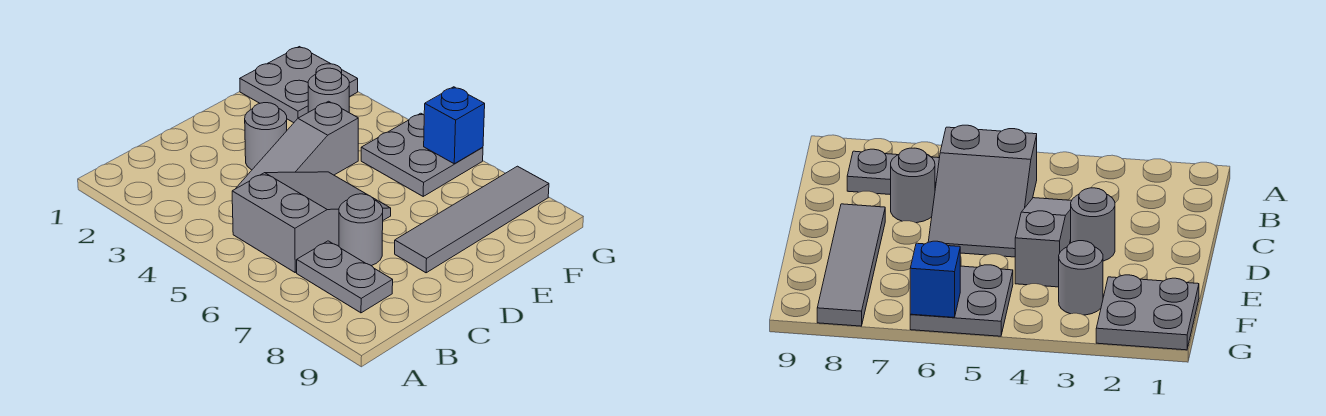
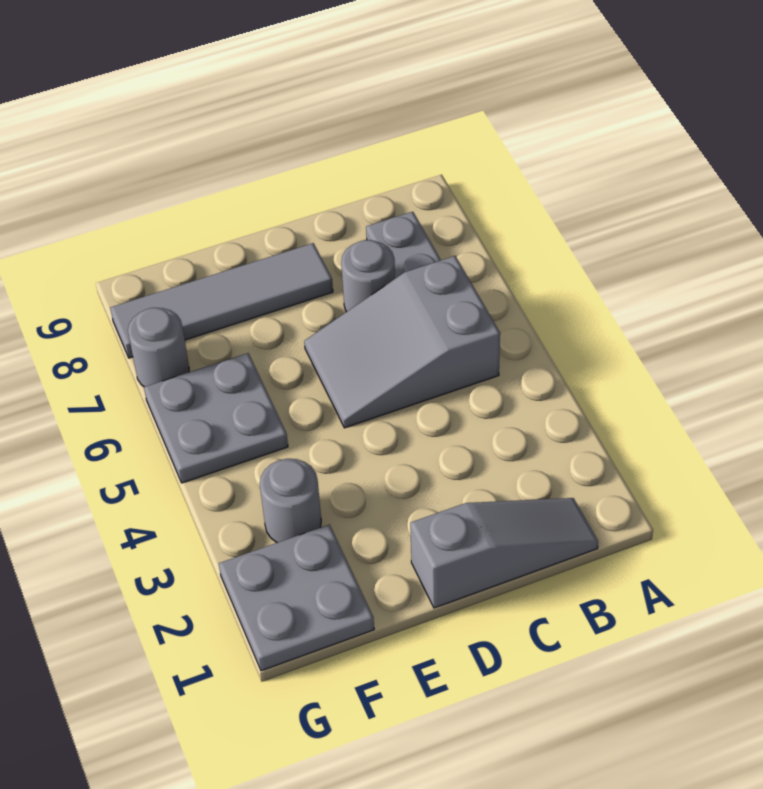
grey slope C4:E4 level 1 top E -> grey slope B1:D1 level 1 top D
grey round brick D3 level 1 -> grey round brick G7 level 1
blue brick G6 level 2 -> none

